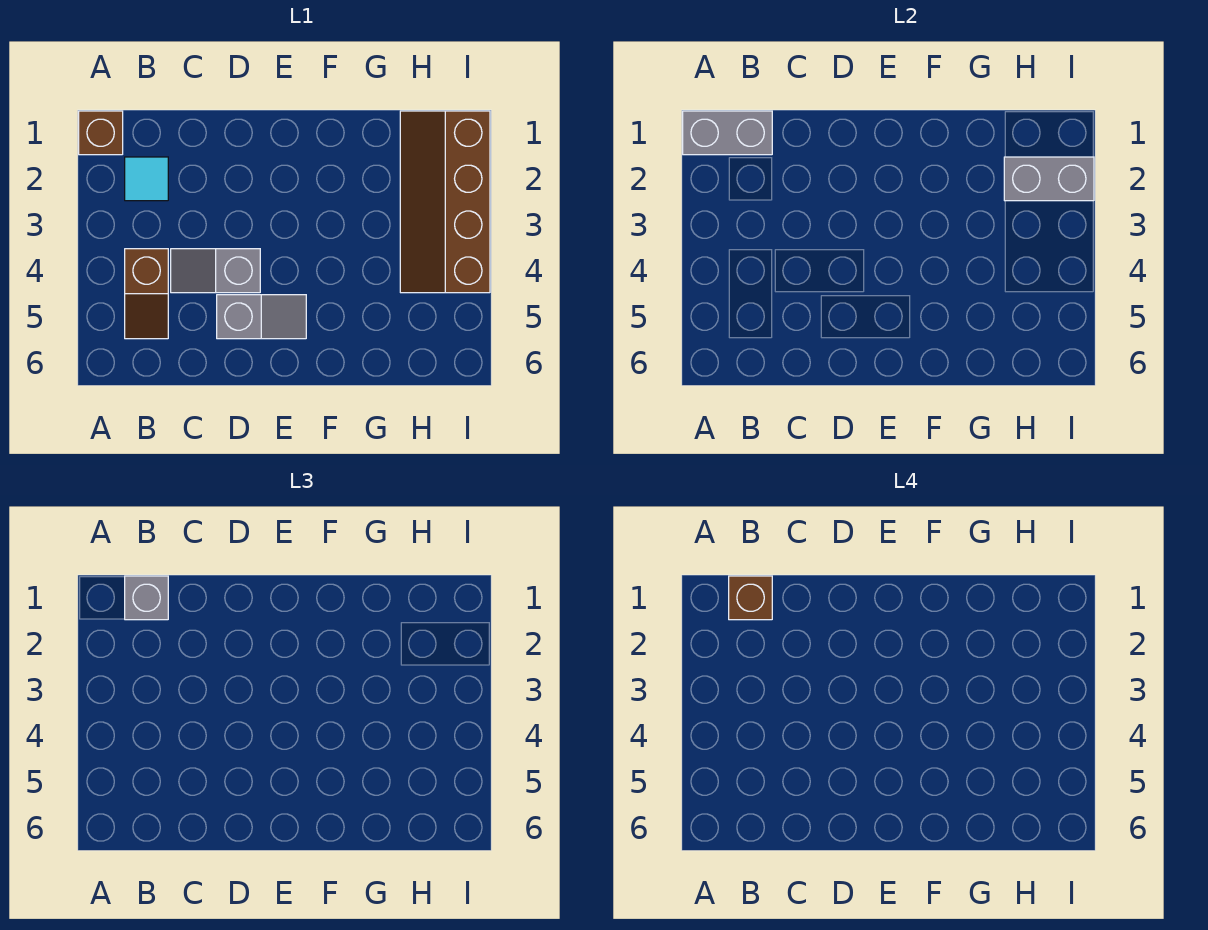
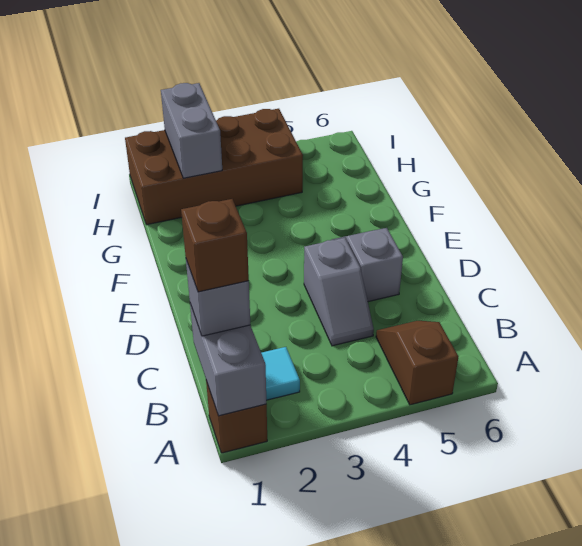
brown slope B4:B5 level 1 top 4 -> brown slope A5:B5 level 1 top A
brown slope H1:I4 level 1 top I -> brown brick H1:I4 level 1

